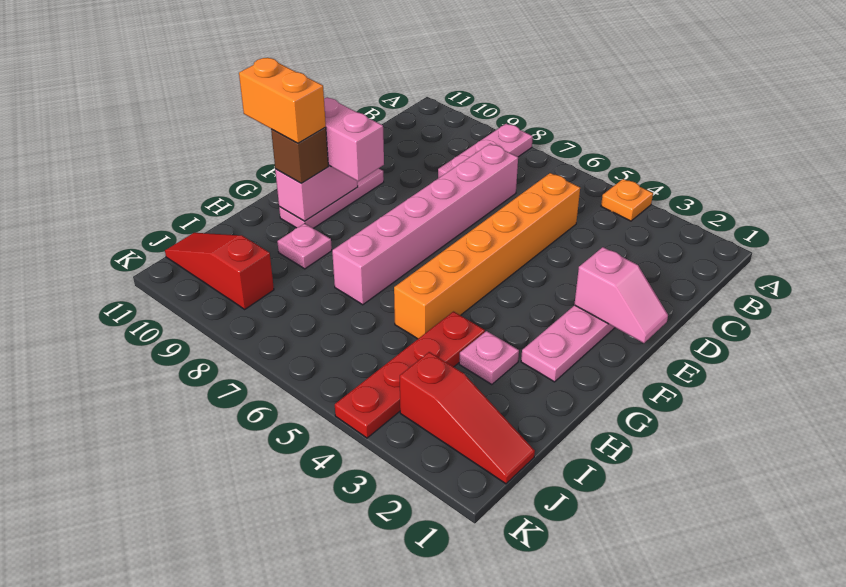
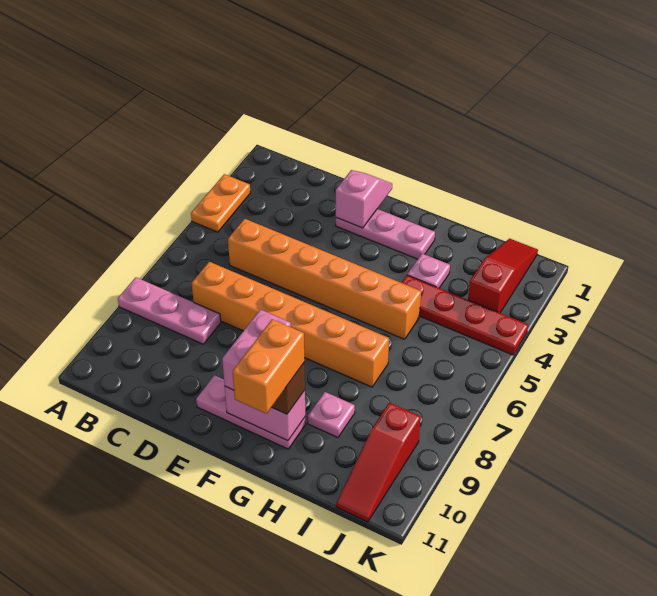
orange plate A4 level 1 -> orange plate A3:A4 level 1
pink brick C7:H7 level 1 -> orange brick C7:H7 level 1

